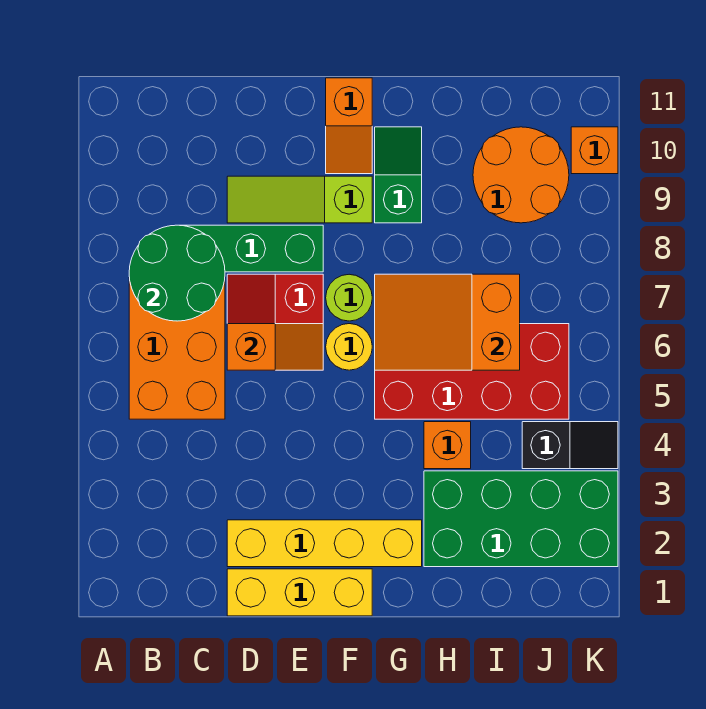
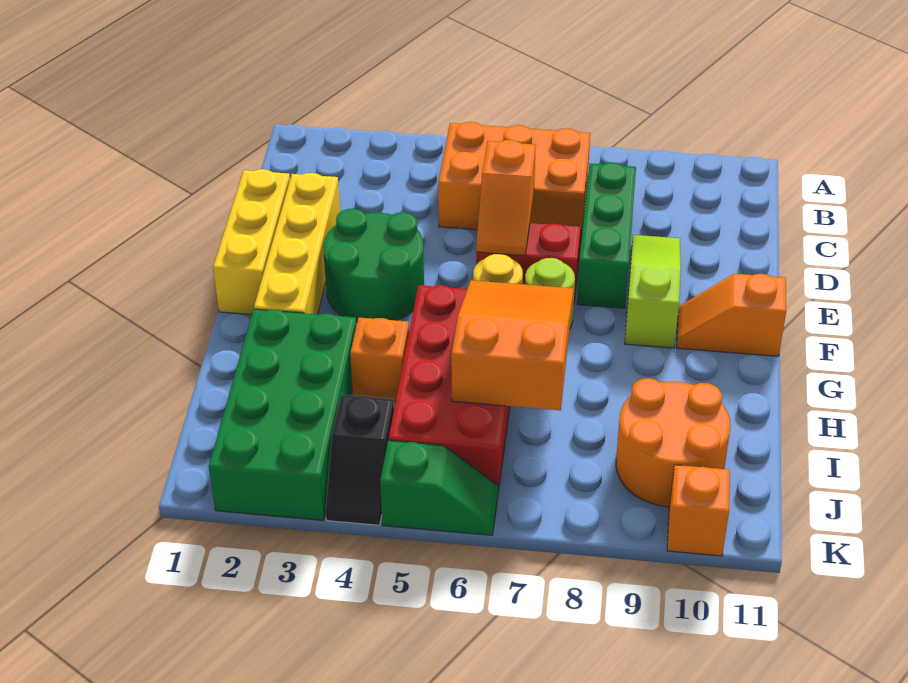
green round brick B7:C8 level 2 -> green round brick E3:F4 level 1
green slope G9:G10 level 1 top 9 -> green slope K5:K6 level 1 top 5

